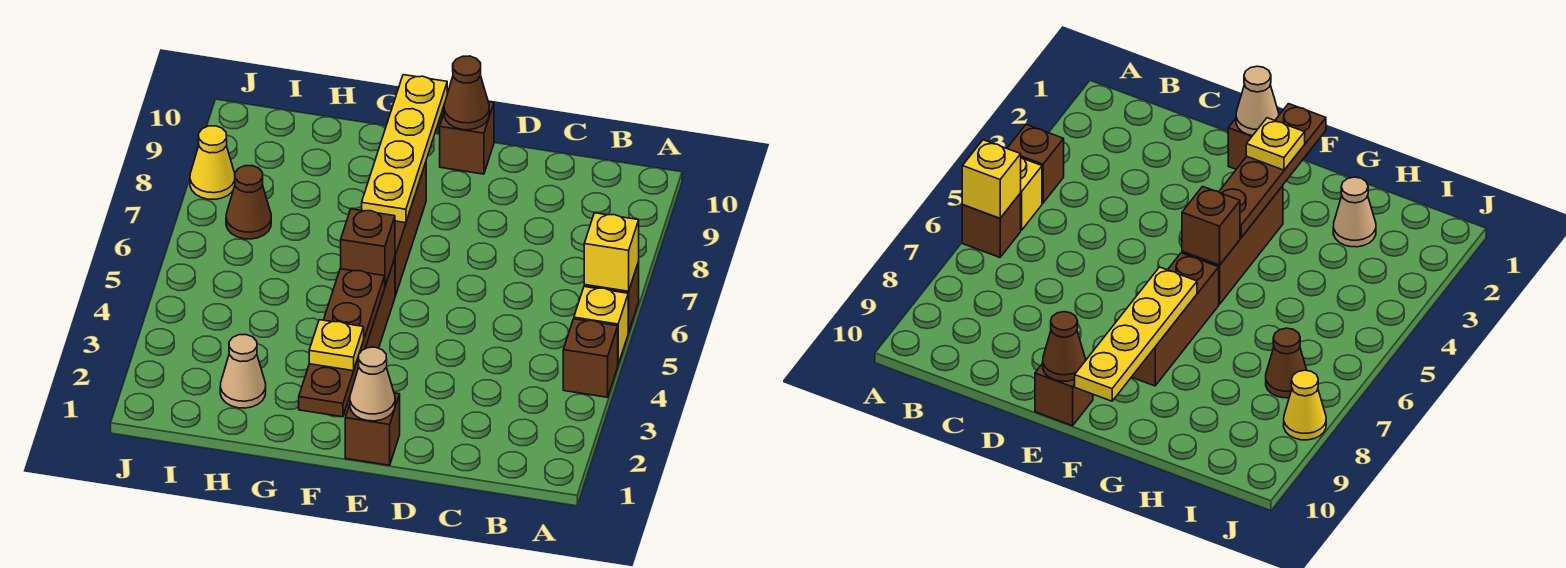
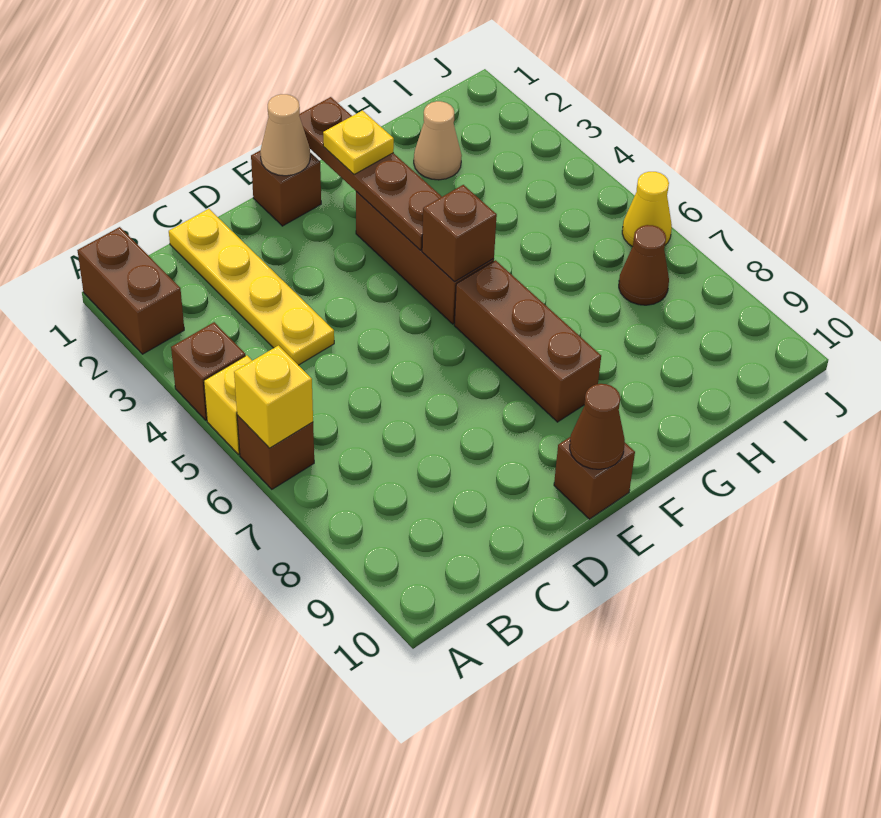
none -> brown brick A1:A2 level 1
yellow plate F7:F10 level 2 -> yellow plate C1:C4 level 1
yellow cone J8 level 1 -> yellow cone J6 level 1

